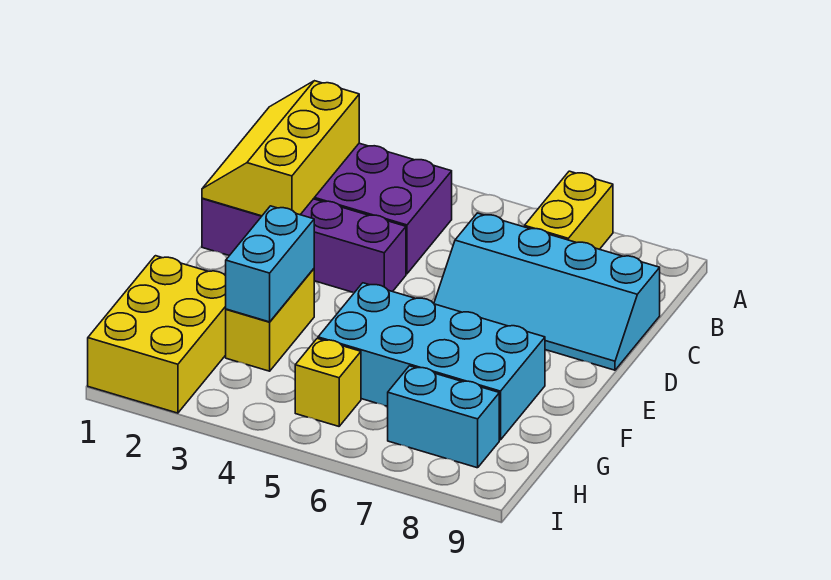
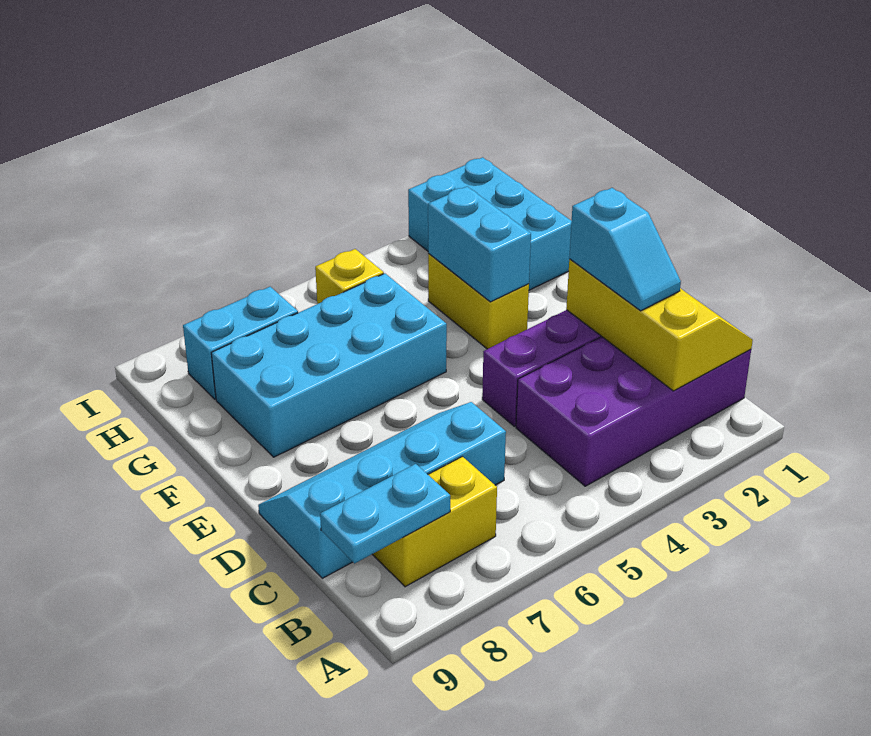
yellow brick A7:B7 level 1 -> yellow brick B7:B8 level 1
none -> cyan plate B8:B9 level 2
none -> cyan slope C2:D2 level 3 top D
yellow brick G1:I2 level 1 -> cyan brick G1:I2 level 1

